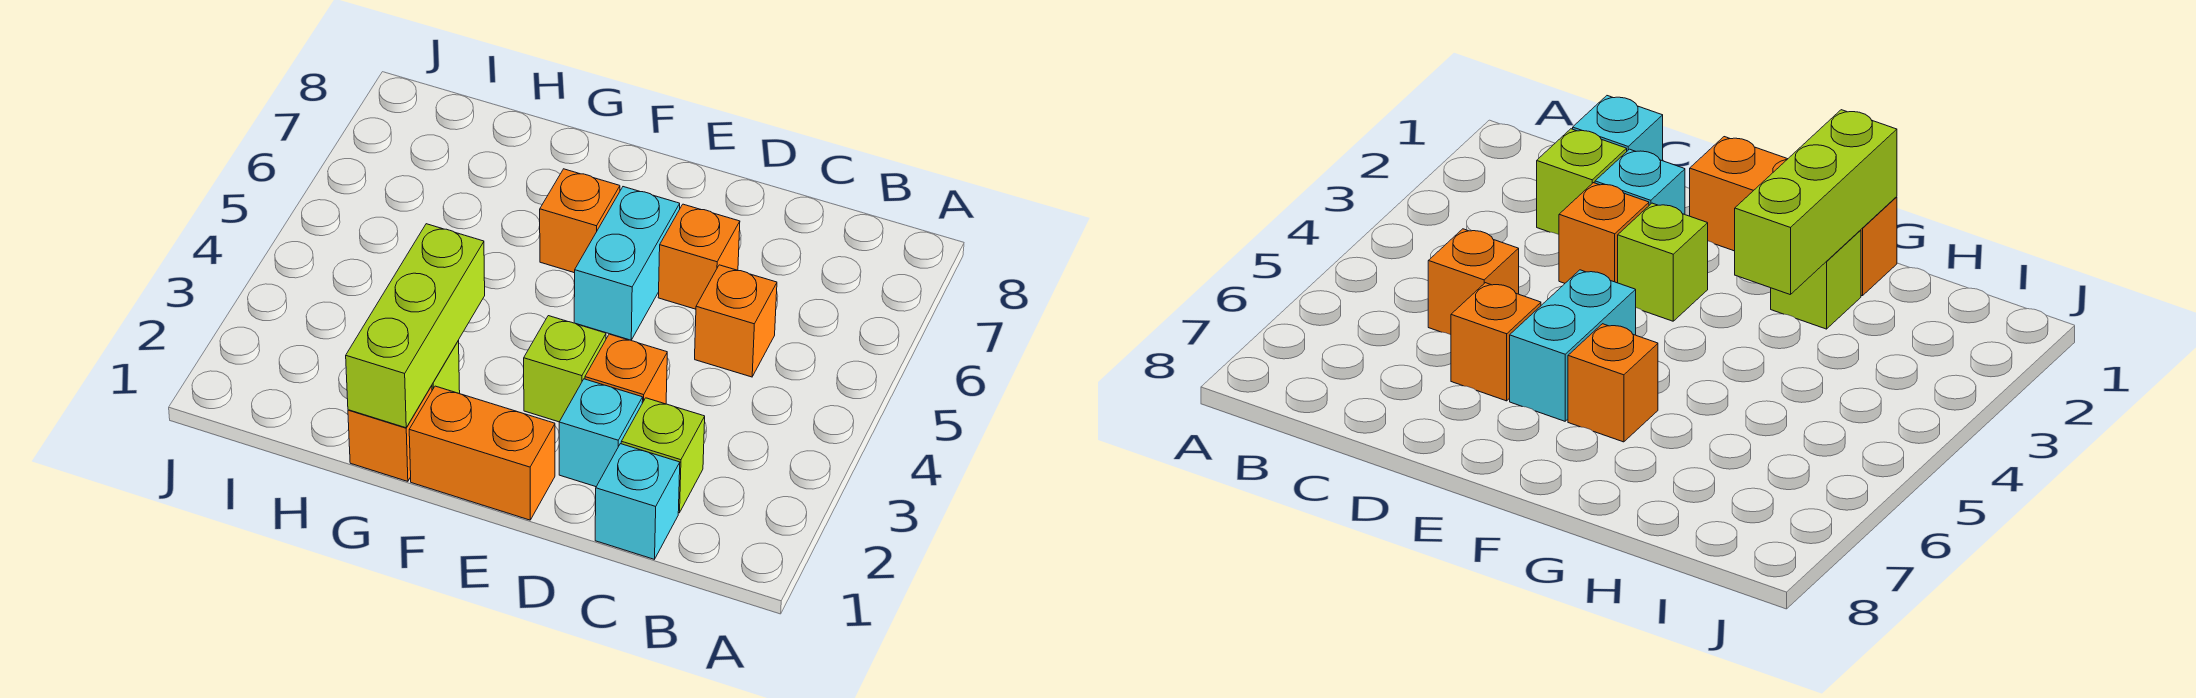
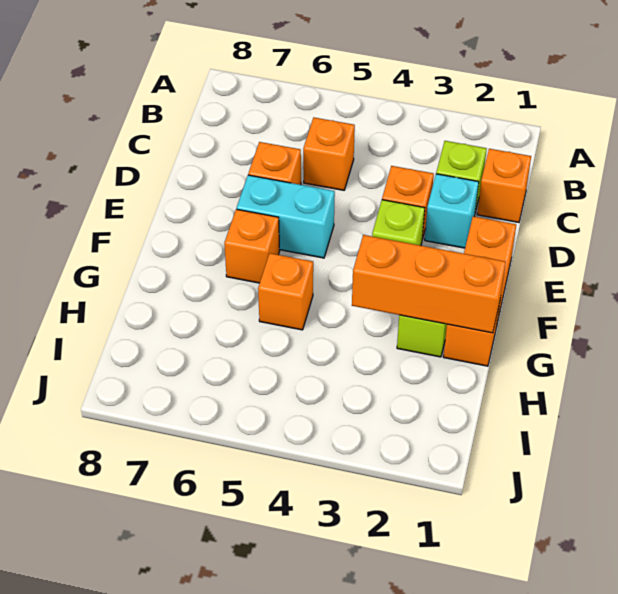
cyan brick C1 level 1 -> orange brick C1 level 1
lime brick G1:G3 level 2 -> orange brick G1:G3 level 2
none -> orange brick G5 level 1

